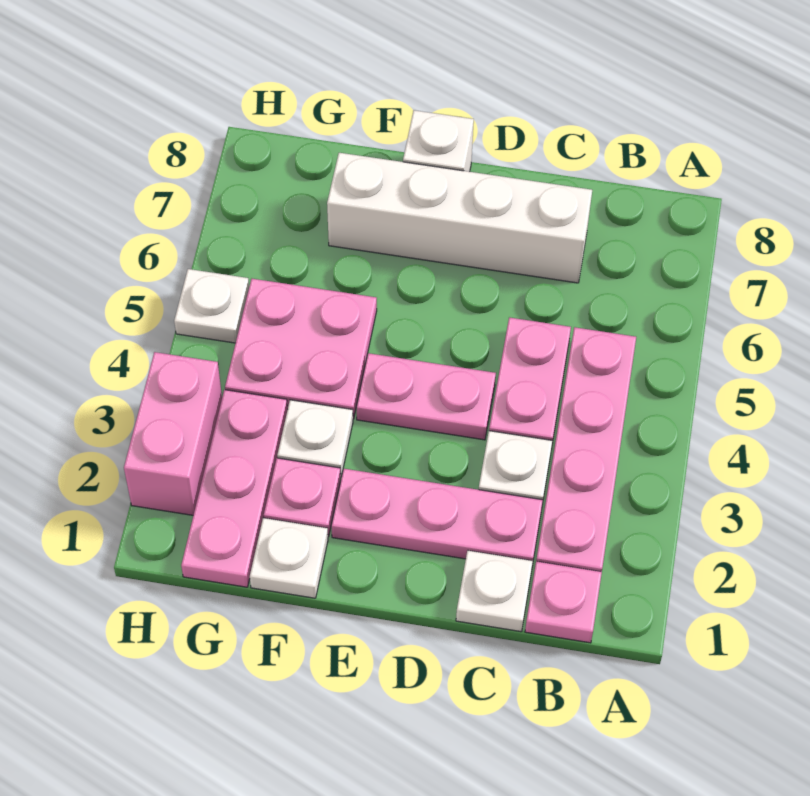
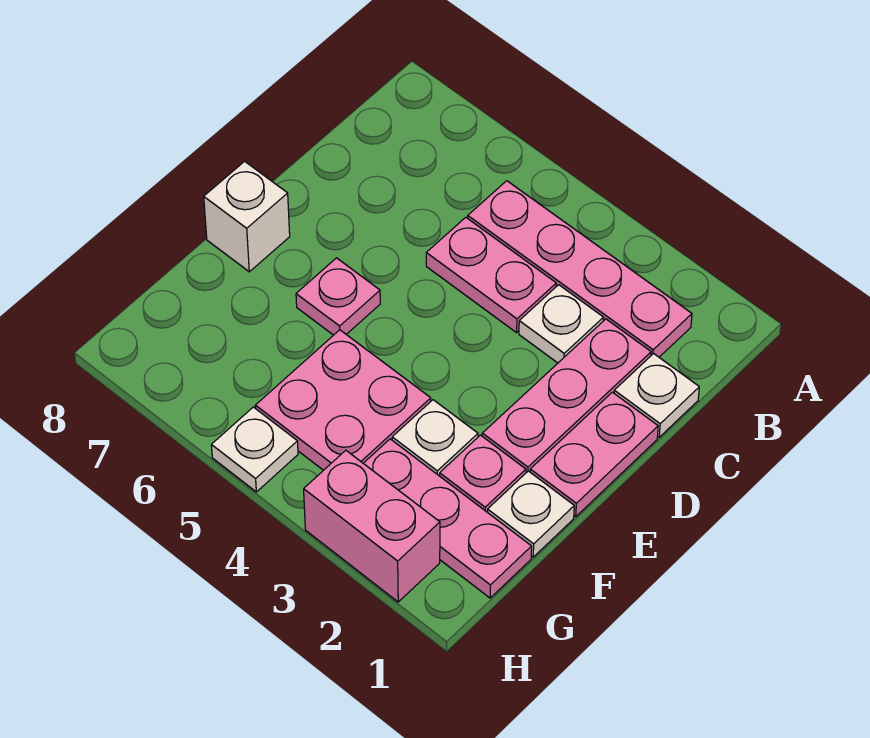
pink plate B1 level 1 -> pink plate E6 level 1
white brick C7:F7 level 1 -> none
pink plate D4:E4 level 1 -> pink plate D1:E1 level 1

